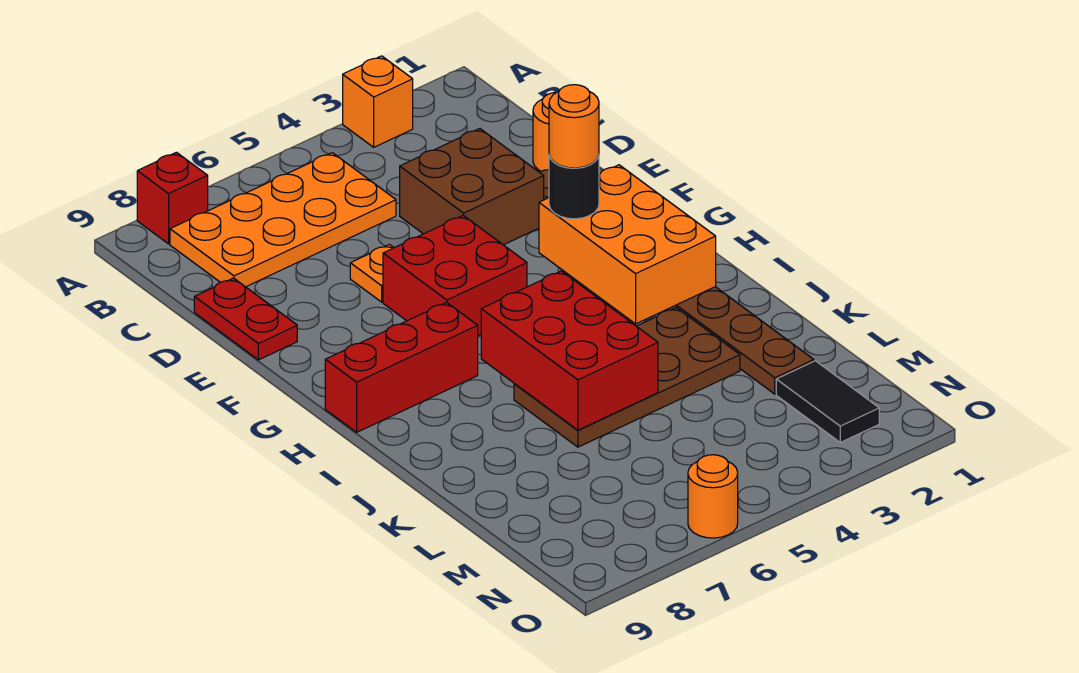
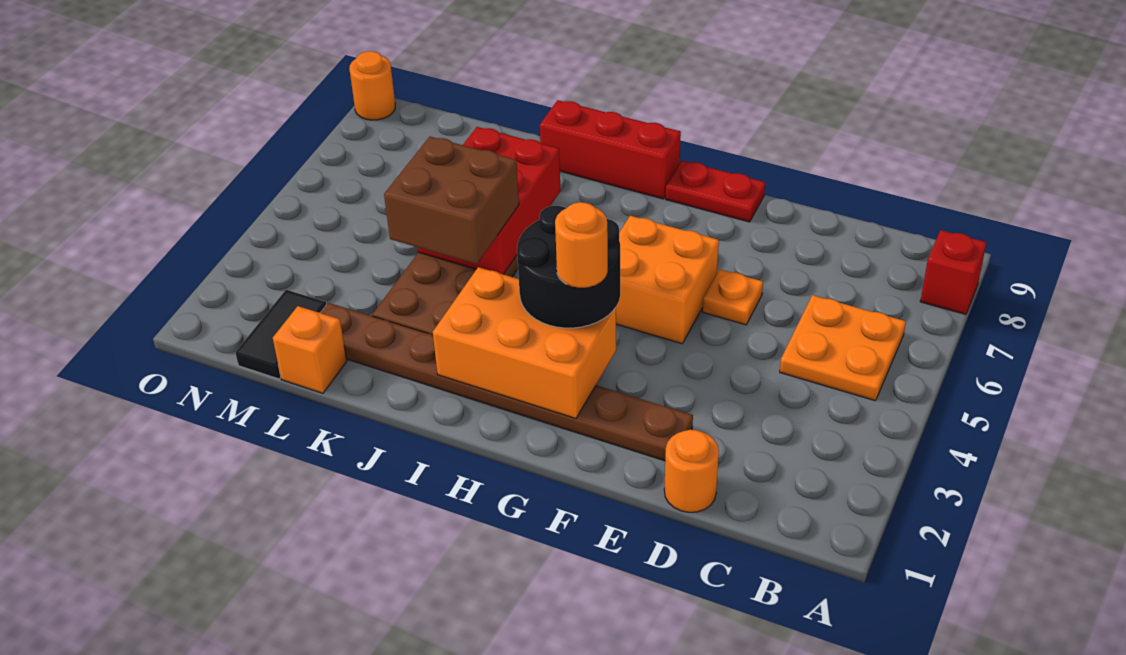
orange brick A3 level 1 -> orange brick L1 level 1
orange plate B5:C8 level 1 -> orange plate B5:C6 level 1
brown brick D3:E4 level 1 -> brown brick J4:K5 level 3
red plate D9:E9 level 1 -> red plate F9:G9 level 1
red brick F5:G6 level 1 -> orange brick F5:G6 level 1
black round brick G3 level 3 -> black round brick G3:H4 level 3
red brick H7:H9 level 1 -> red brick H9:J9 level 1
red brick I5:K6 level 2 -> red brick J5:K7 level 2
black tile M2:N2 level 1 -> black tile M1:M2 level 1
orange round brick O6 level 1 -> orange round brick O9 level 1

